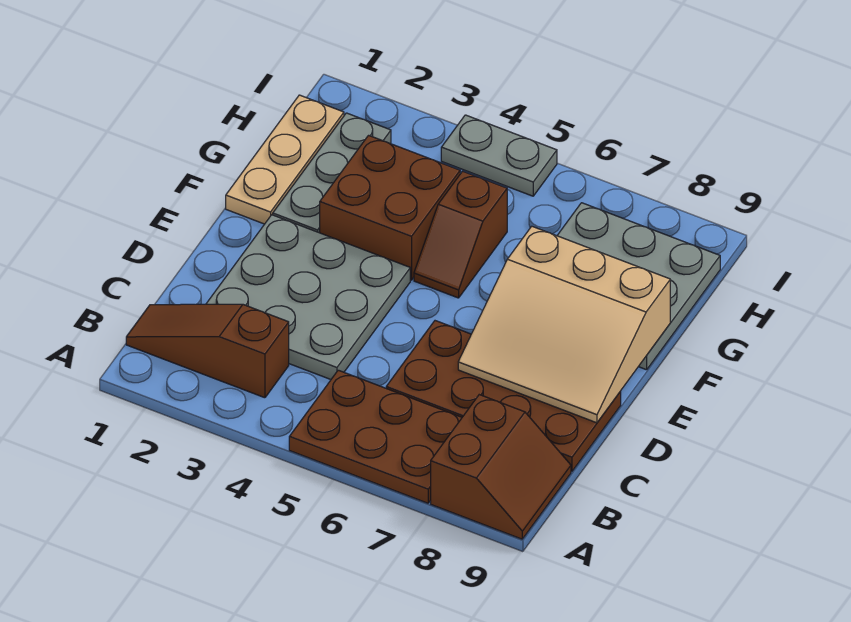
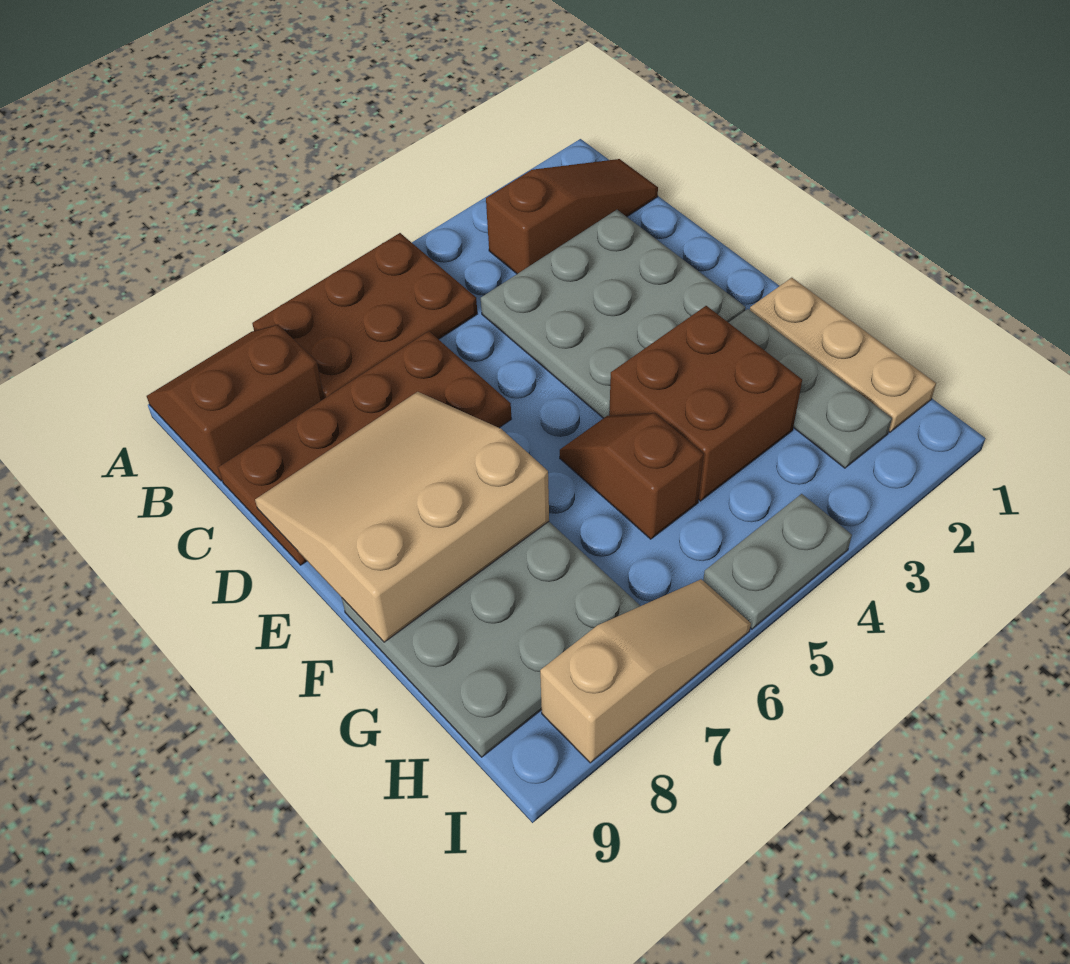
brown slope A8:B9 level 1 top 8 -> brown slope A8:B9 level 1 top B
none -> tan slope I6:I8 level 1 top 8

